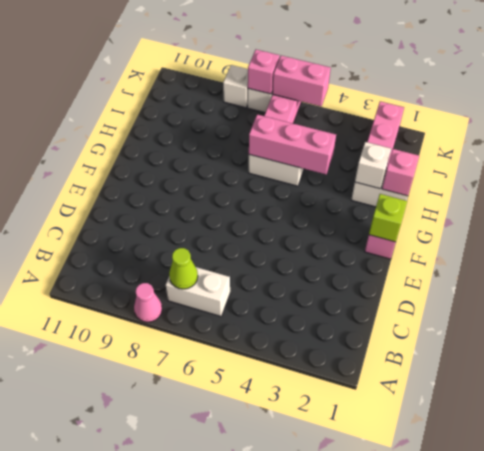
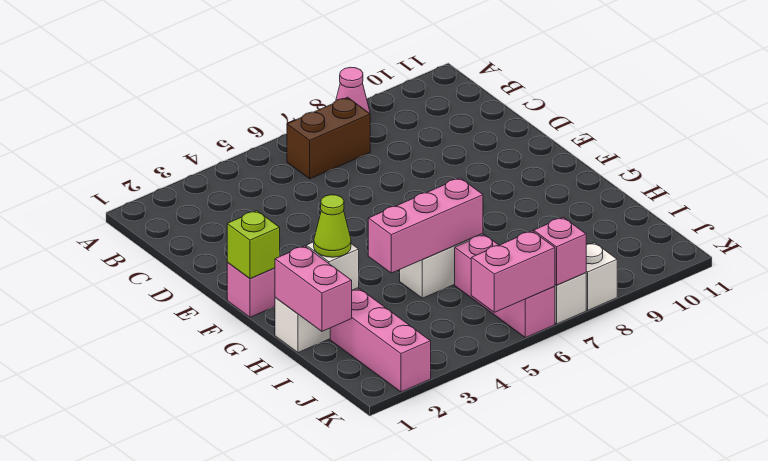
white brick B6:B7 level 1 -> brown brick B6:B7 level 1
lime cone B7 level 2 -> lime cone H2 level 3
pink brick H1 level 2 -> pink brick H1:I1 level 2

